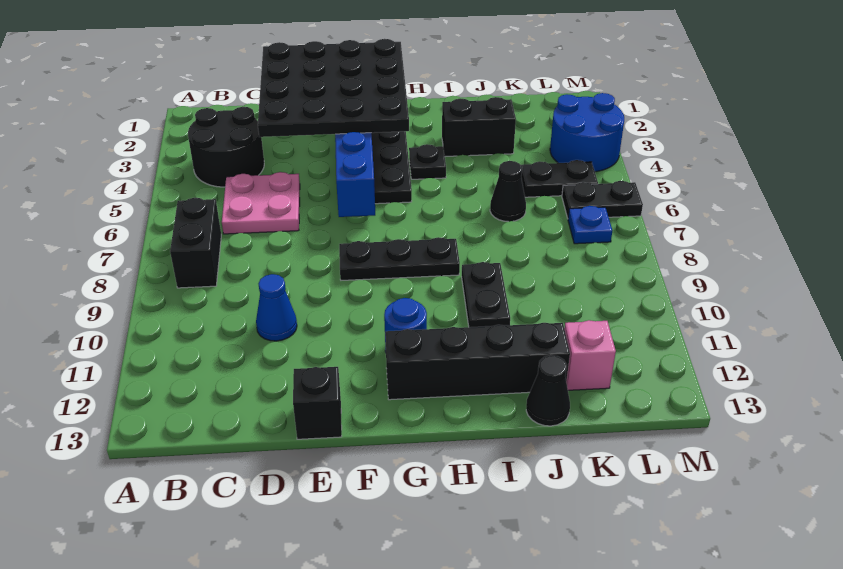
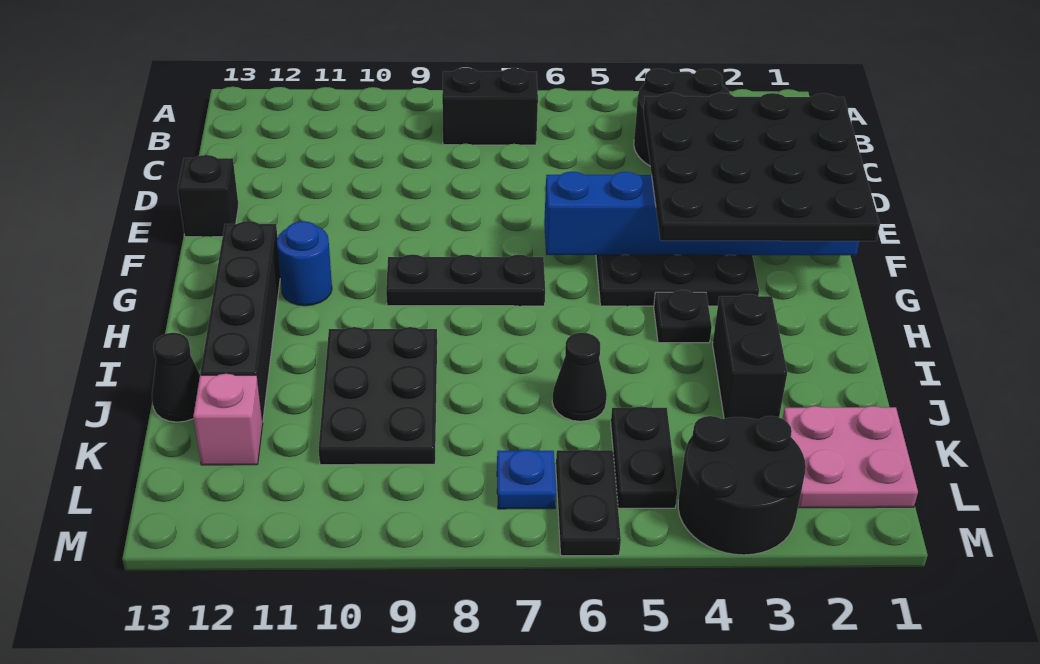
pink plate C5:D6 level 1 -> pink plate K1:L2 level 1
blue cone D10 level 1 -> none
black plate F8:H8 level 1 -> black plate G7:G9 level 1
black plate I9:I10 level 1 -> black plate I9:K10 level 1
blue round brick L3:M4 level 1 -> black round brick L3:M4 level 1

